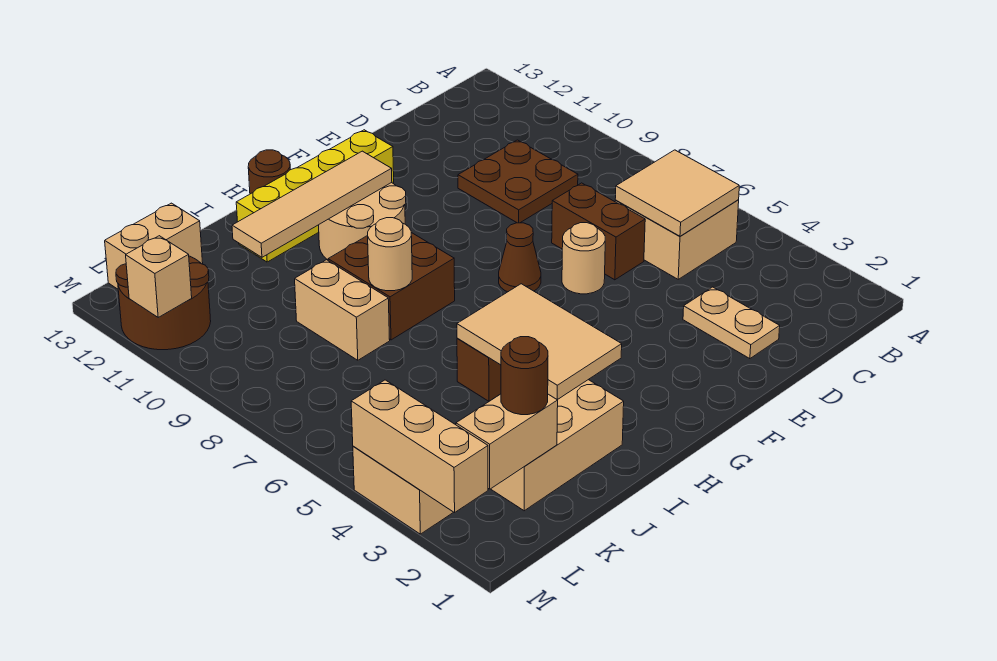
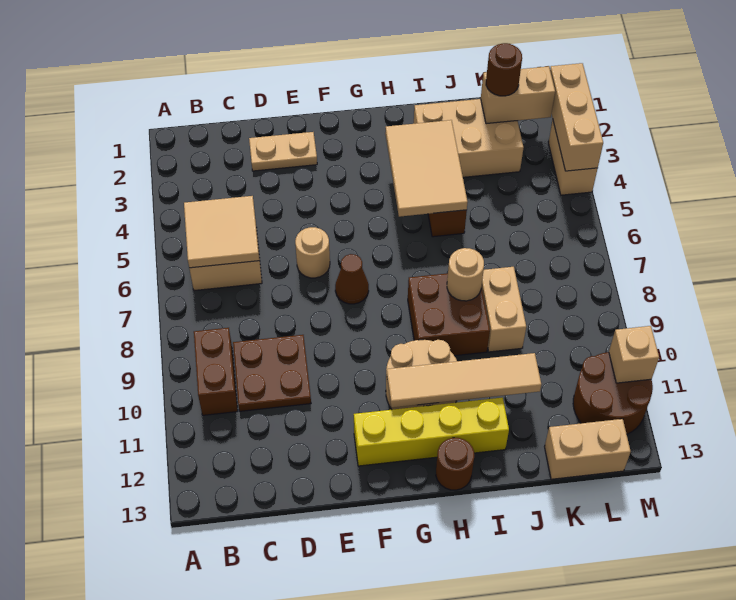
tan plate D2:D3 level 1 -> tan plate D2:E2 level 1
brown brick D6:D7 level 1 -> brown brick B9:B10 level 1

